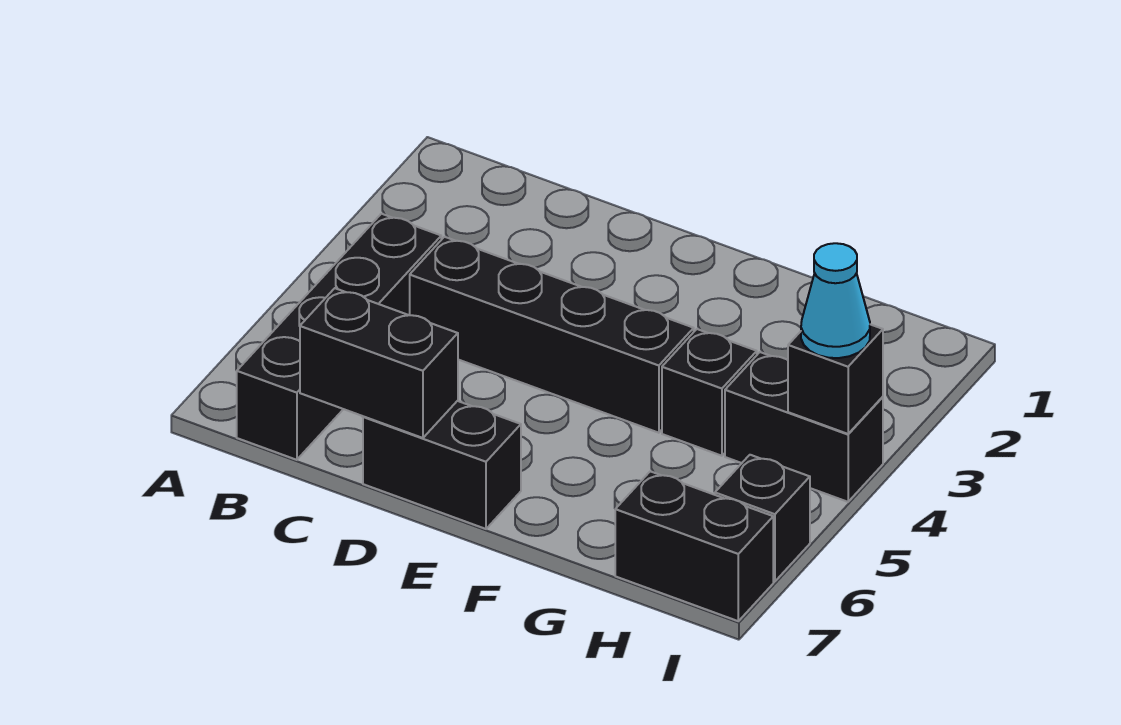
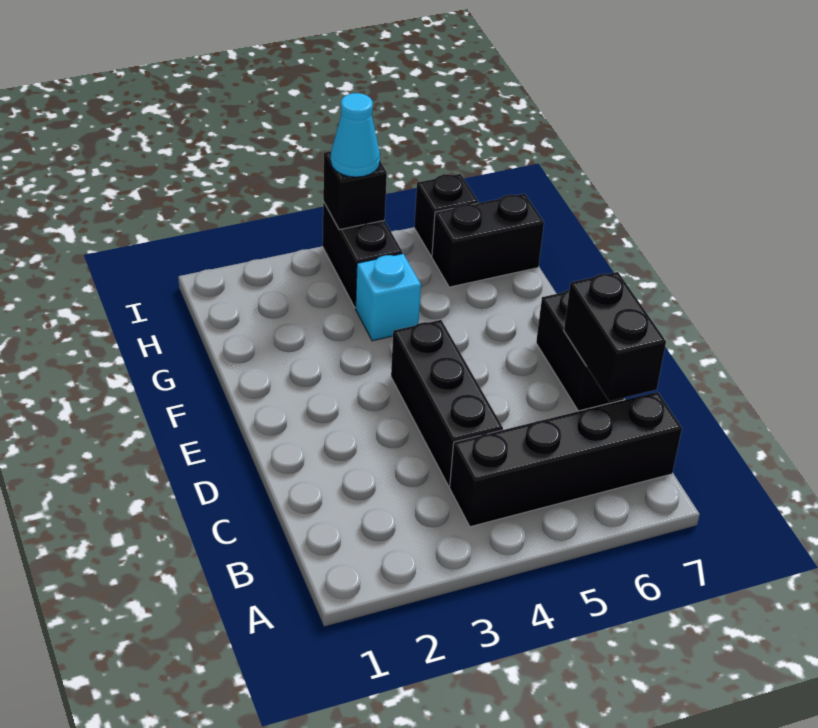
black brick C4:F4 level 1 -> black brick C4:E4 level 1
black brick G4 level 1 -> cyan brick G4 level 1
black brick H7:I7 level 1 -> black brick H6:H7 level 1

